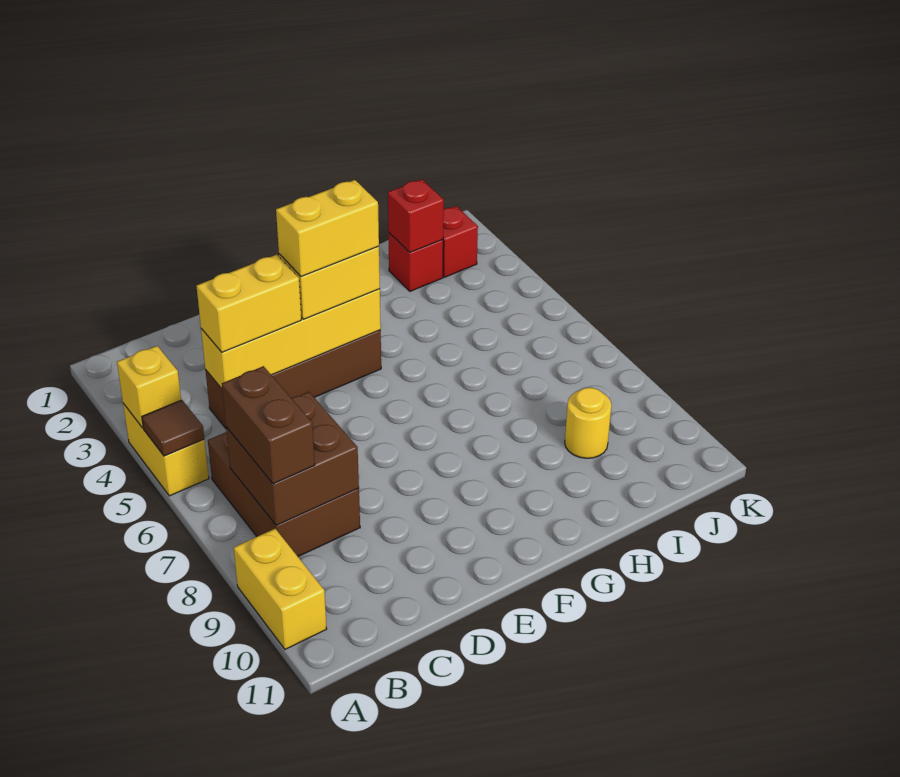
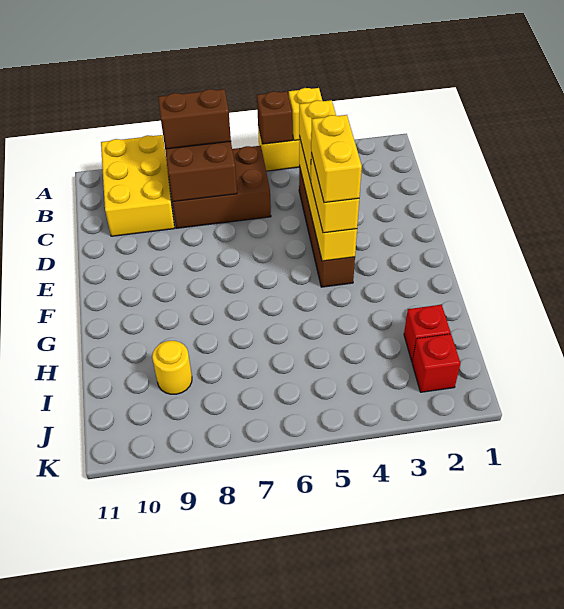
brown tile A5 level 2 -> brown brick A5 level 2
yellow brick A9:A10 level 1 -> yellow brick A9:C10 level 1
red brick I2 level 2 -> none

